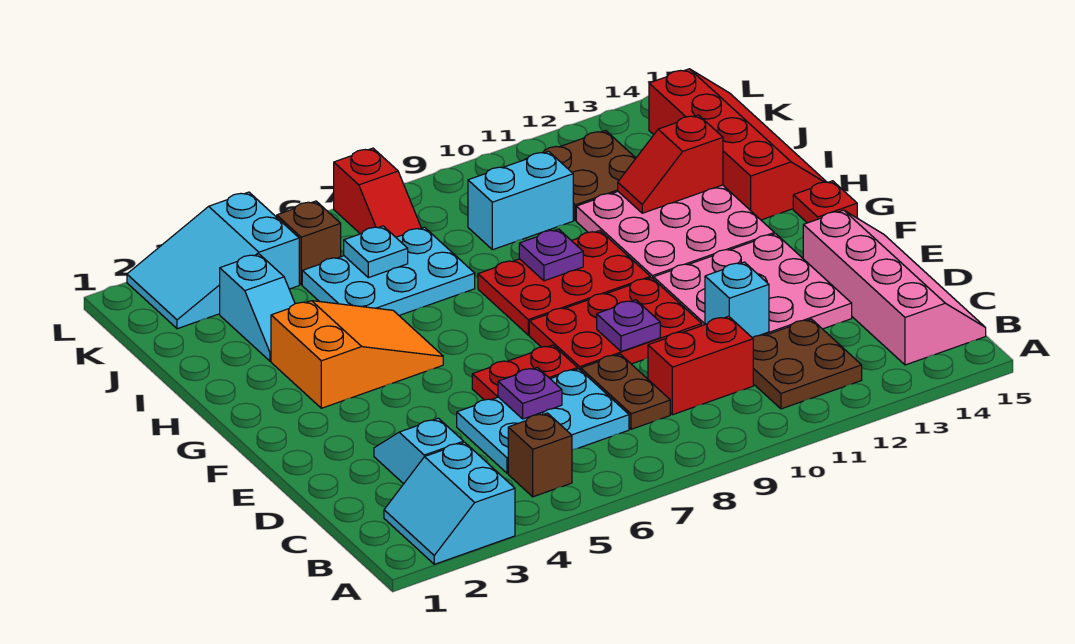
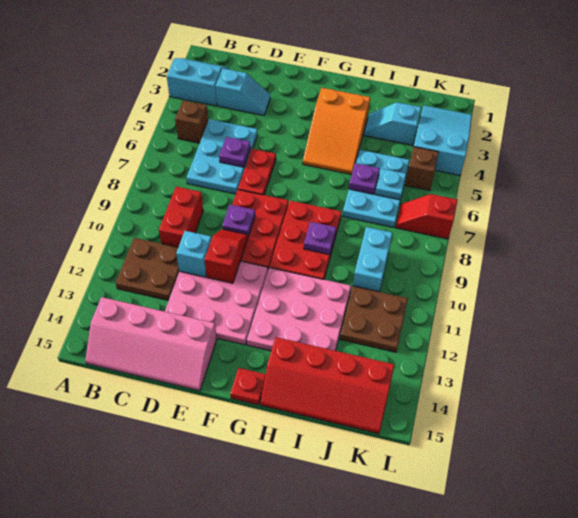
brown plate C8:D8 level 1 -> none
none -> purple plate I6 level 2
red slope I12:I13 level 2 top 13 -> red slope E10:E11 level 2 top 11

